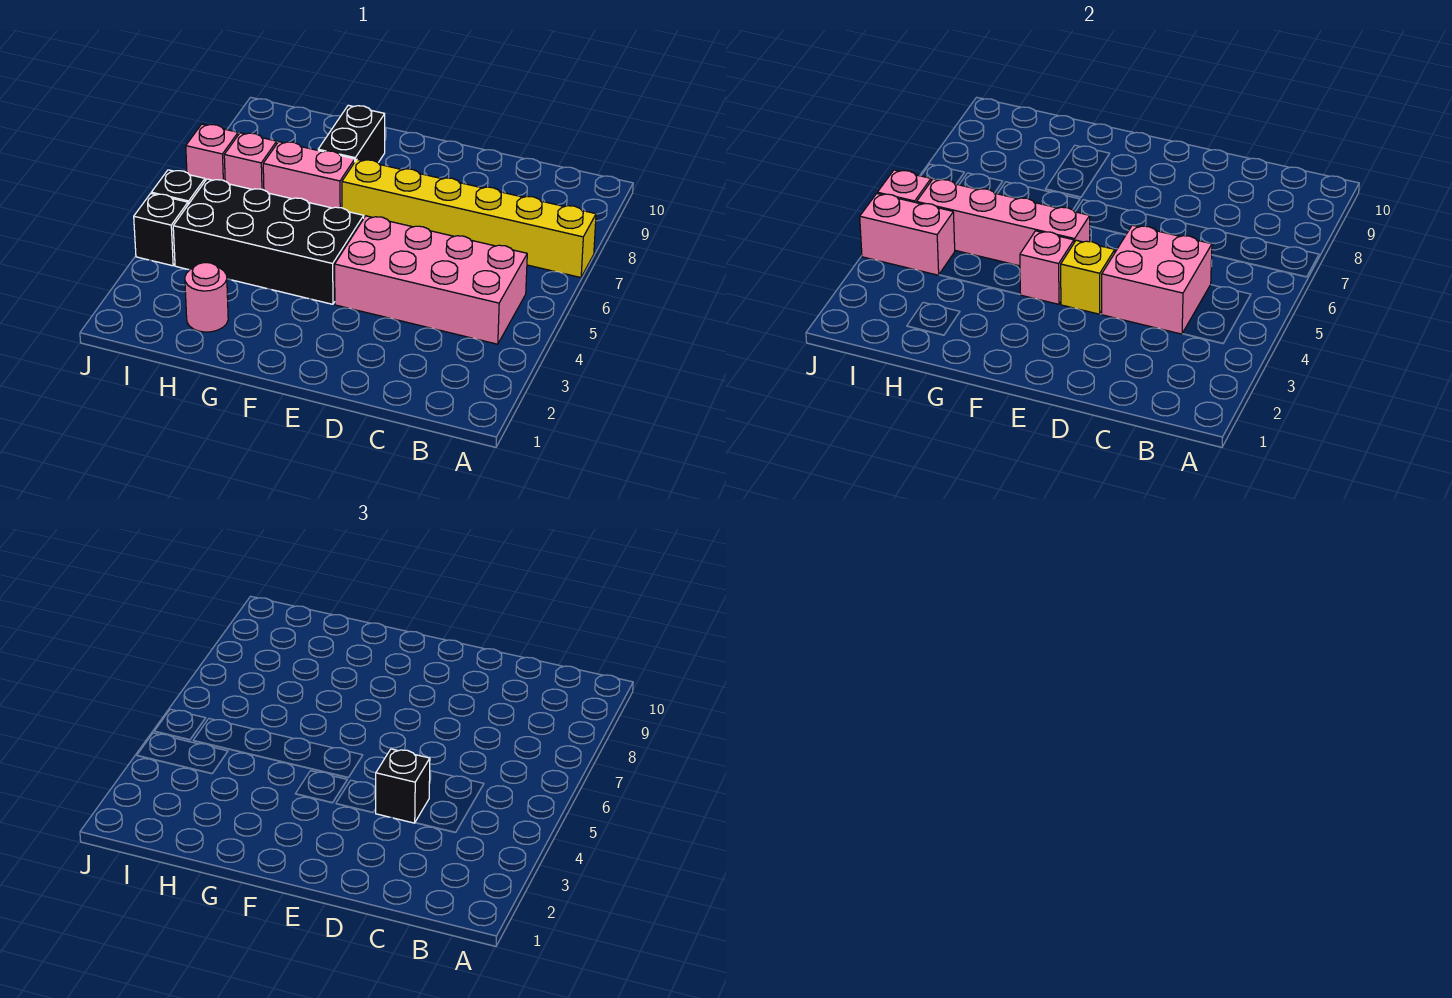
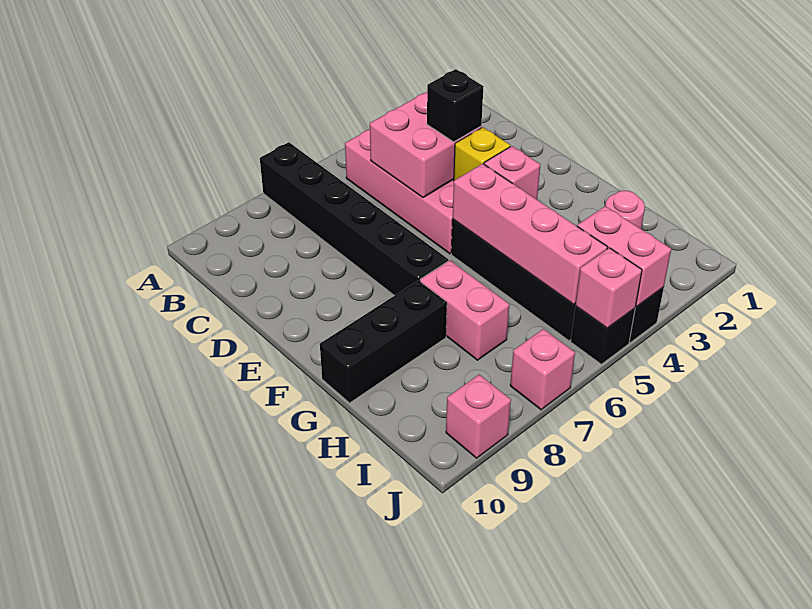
yellow brick A7:F7 level 1 -> black brick A7:F7 level 1
black brick G8:G9 level 1 -> black brick G8:G10 level 1
pink brick I7 level 1 -> pink brick J9 level 1

